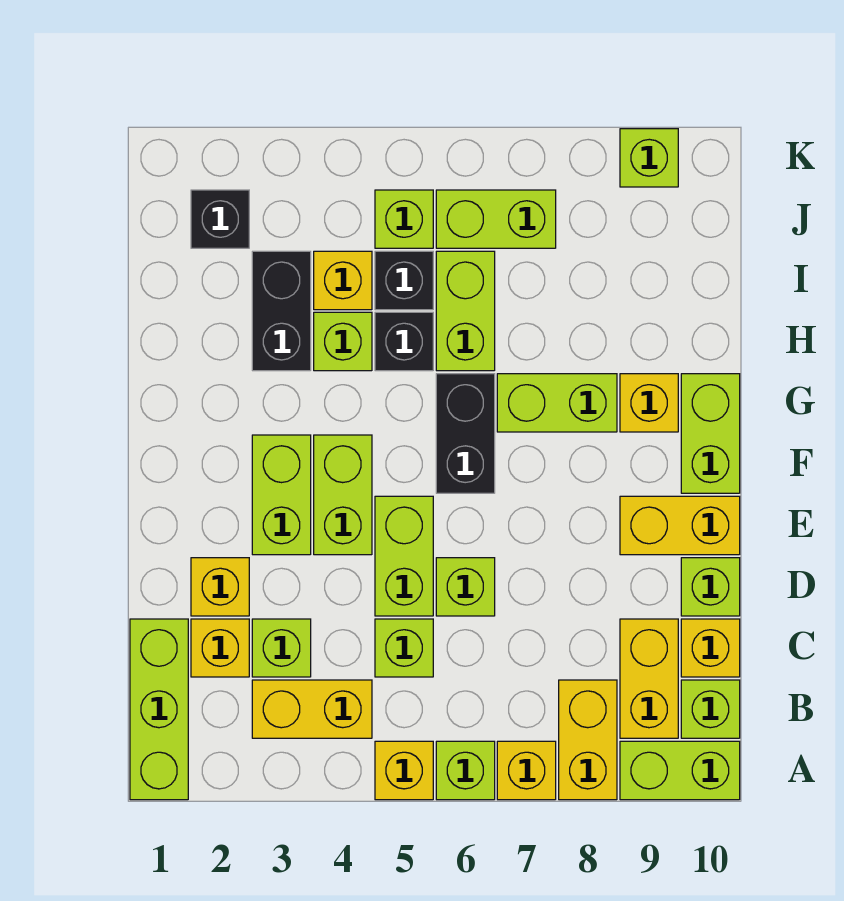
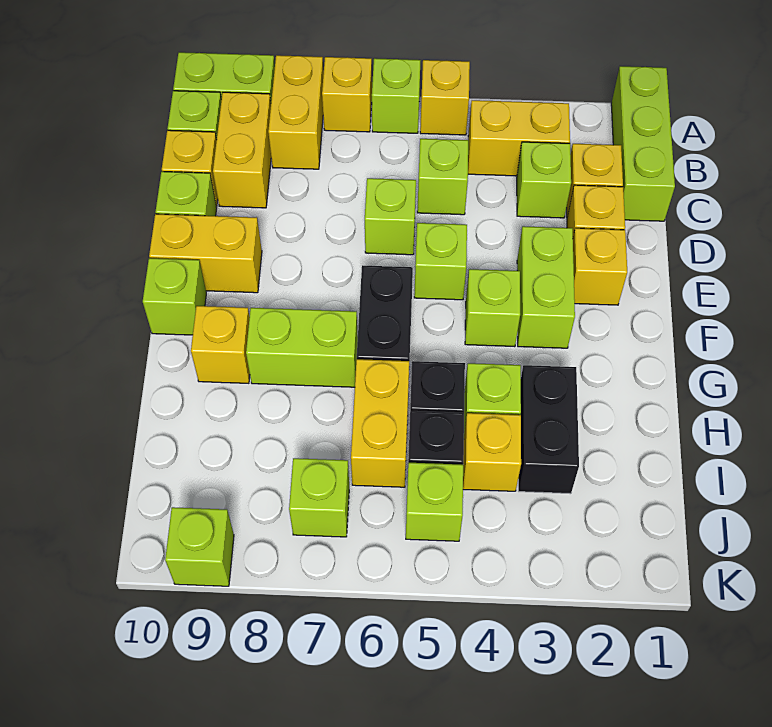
lime brick D5:E5 level 1 -> lime brick E5 level 1
none -> yellow brick E2 level 1
lime brick E4:F4 level 1 -> lime brick F4 level 1
lime brick F10:G10 level 1 -> lime brick F10 level 1
lime brick H6:I6 level 1 -> yellow brick H6:I6 level 1
black brick J2 level 1 -> none
lime brick J6:J7 level 1 -> lime brick J7 level 1

